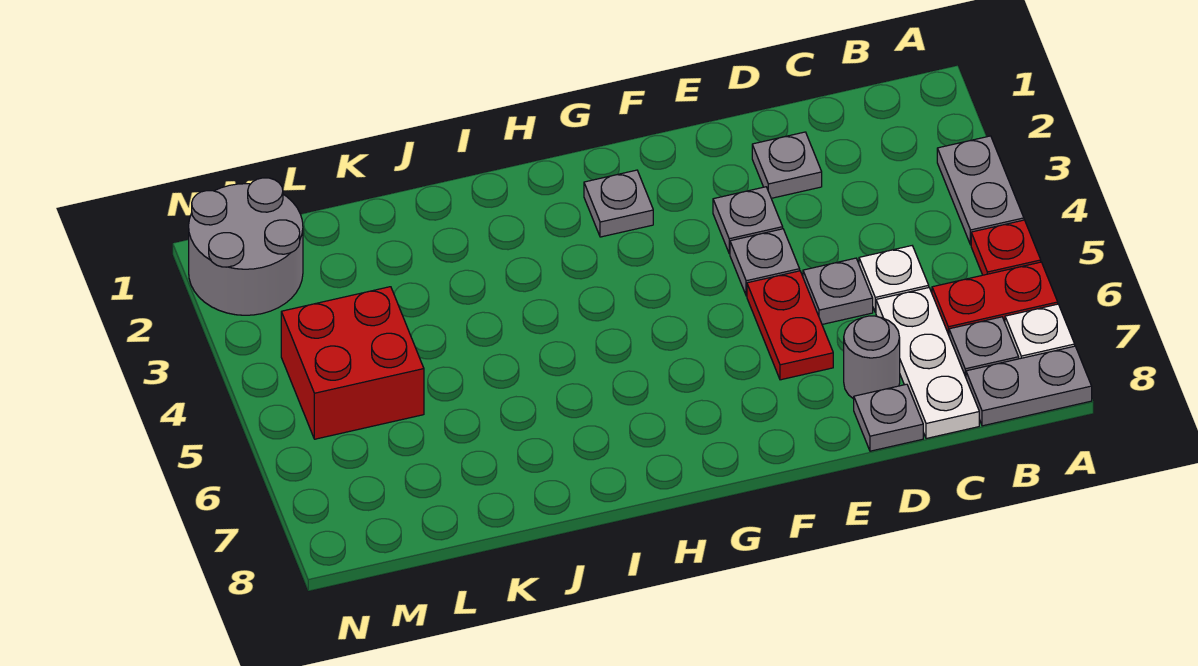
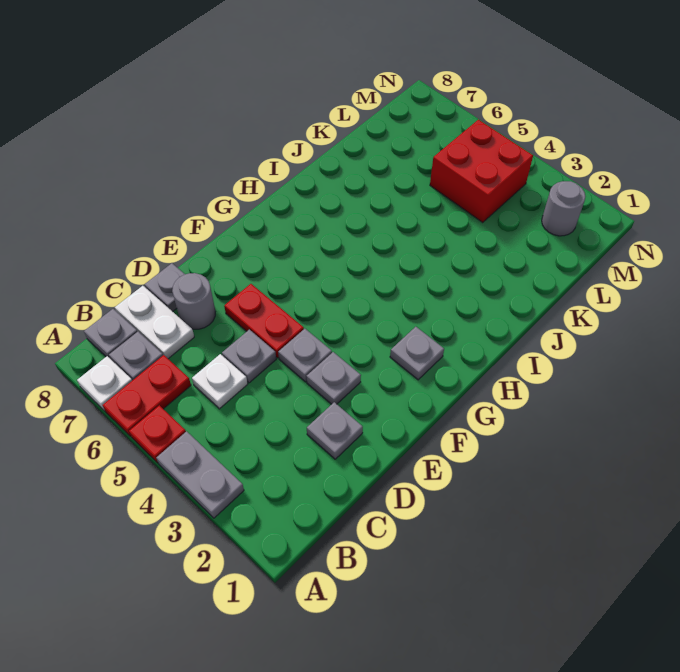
grey plate A8:B8 level 1 -> grey plate B8 level 1
white plate C6:C8 level 1 -> white plate C7:C8 level 1
grey round brick M1:N2 level 1 -> grey round brick M2 level 1

